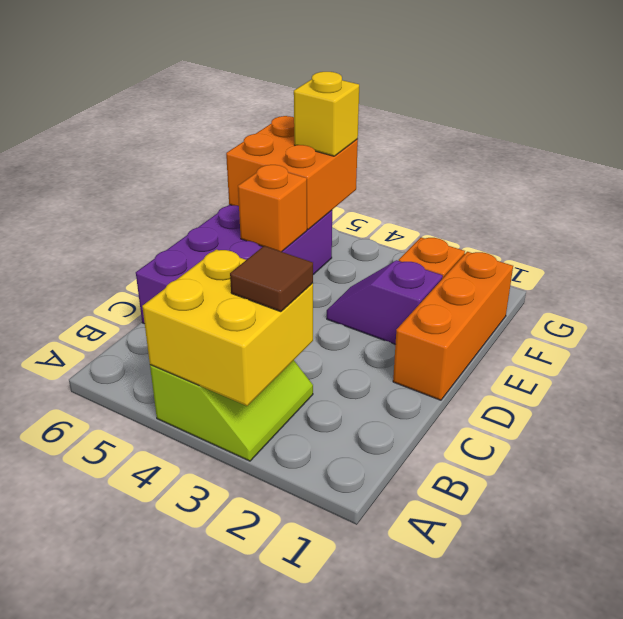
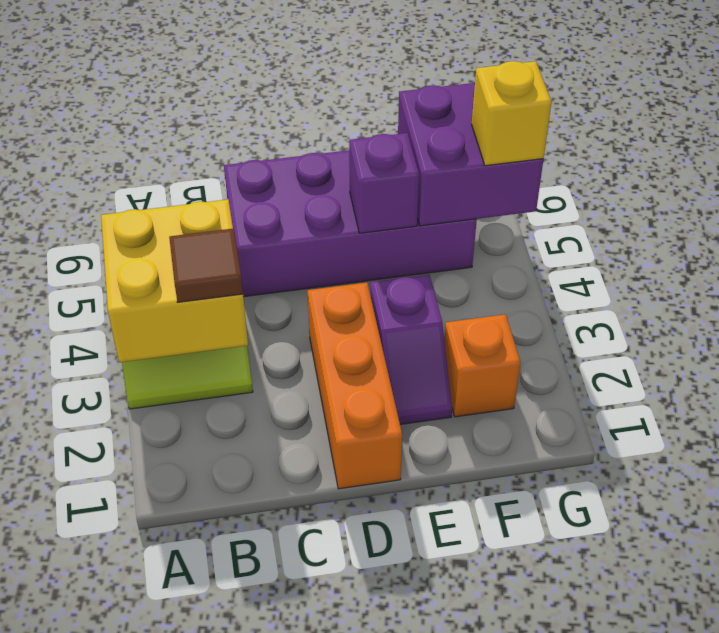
orange brick D1:F1 level 1 -> orange brick D1:D3 level 1
purple slope E2:E3 level 1 top 2 -> purple slope E2:E3 level 1 top 3
orange brick E5 level 2 -> purple brick E5 level 2
orange brick F5:G6 level 2 -> purple brick F5:G6 level 2

